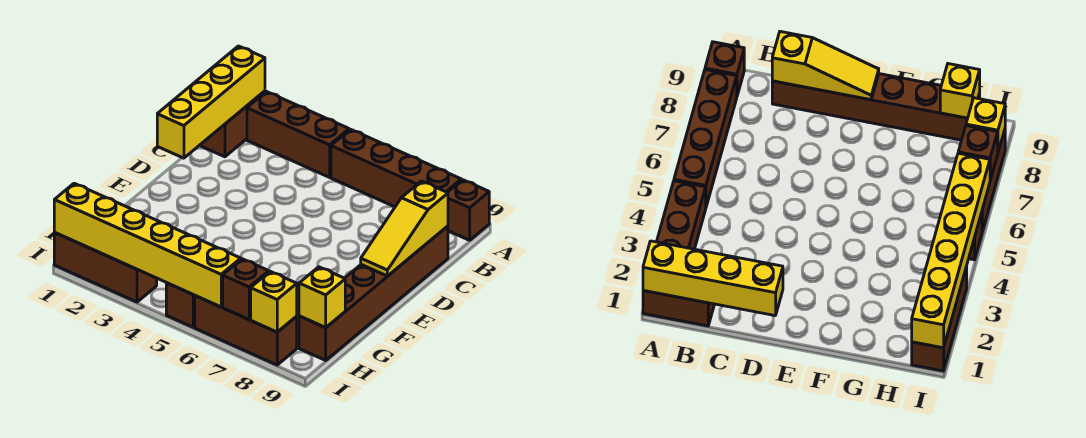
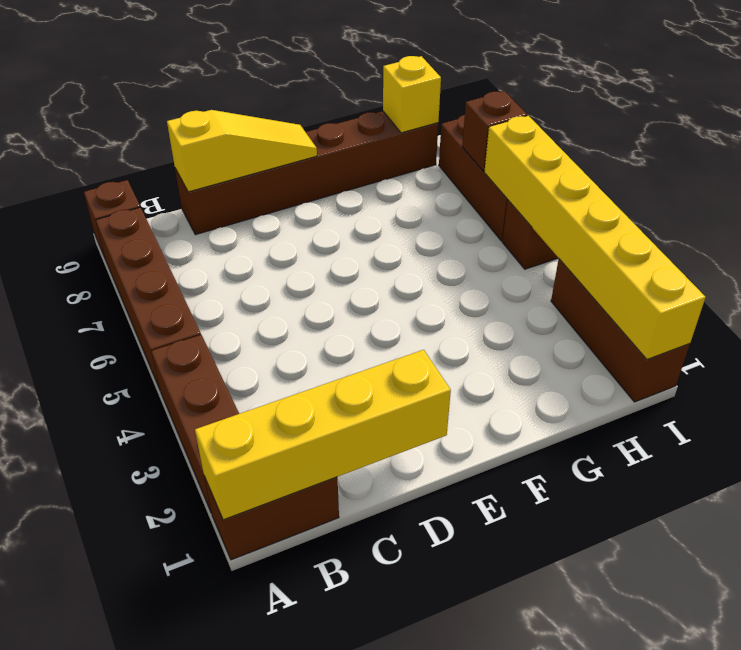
yellow brick I8 level 2 -> none

